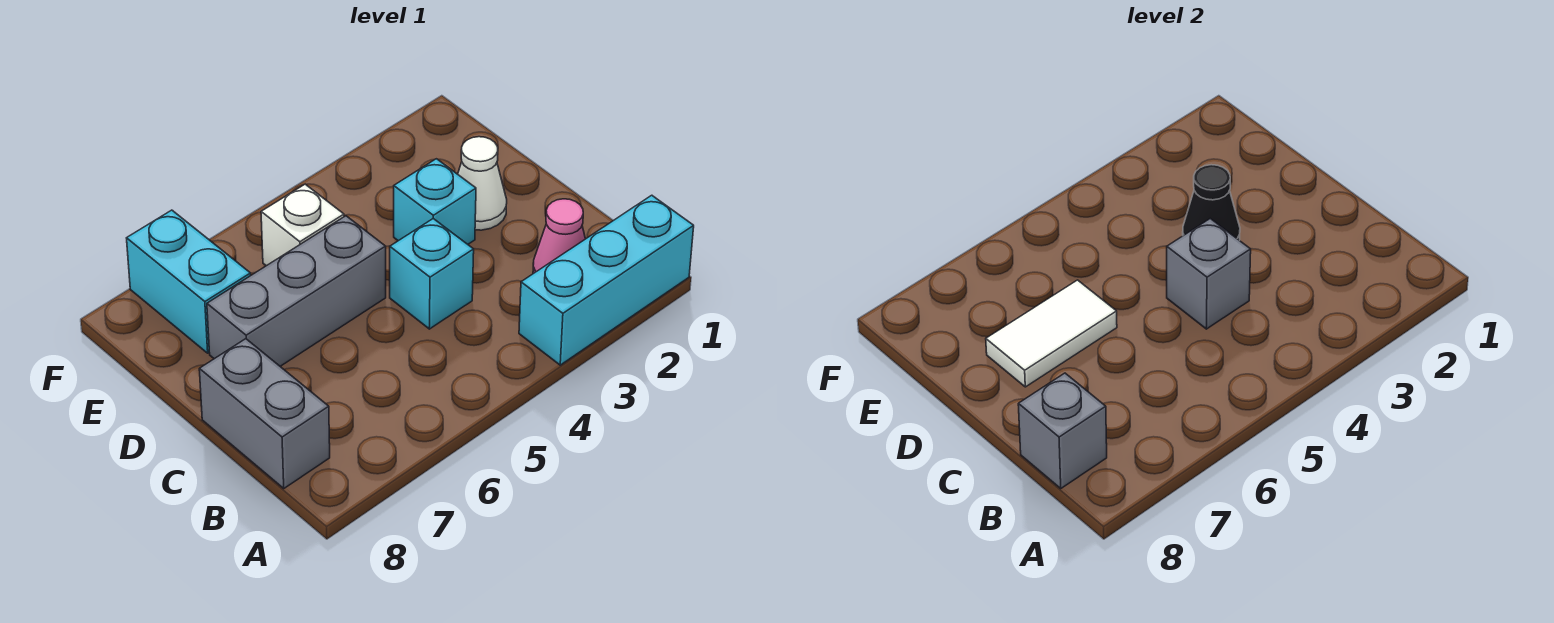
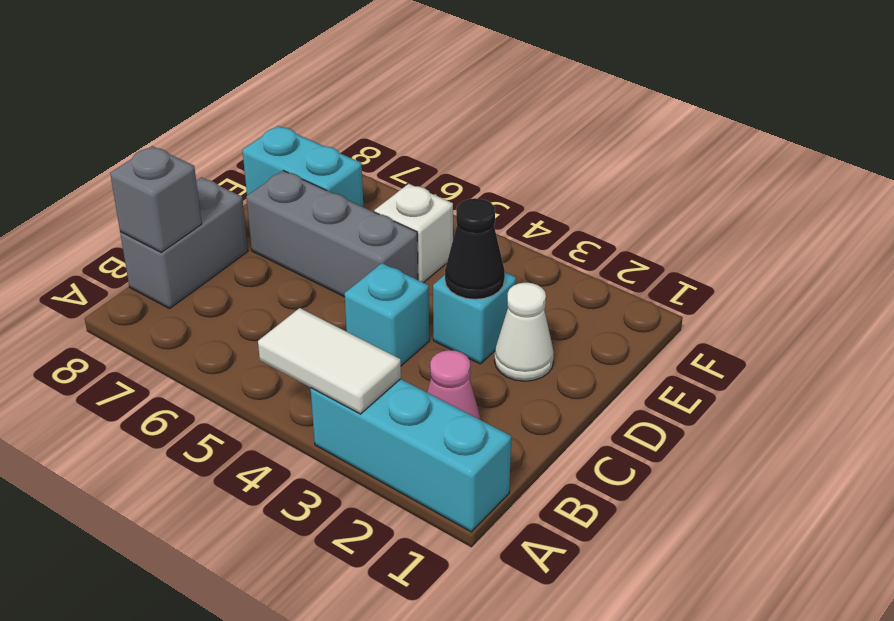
grey brick C4 level 2 -> none
white tile D6:D7 level 2 -> white tile A3:A4 level 2
cyan brick E7:F7 level 1 -> cyan brick E7:E8 level 1

